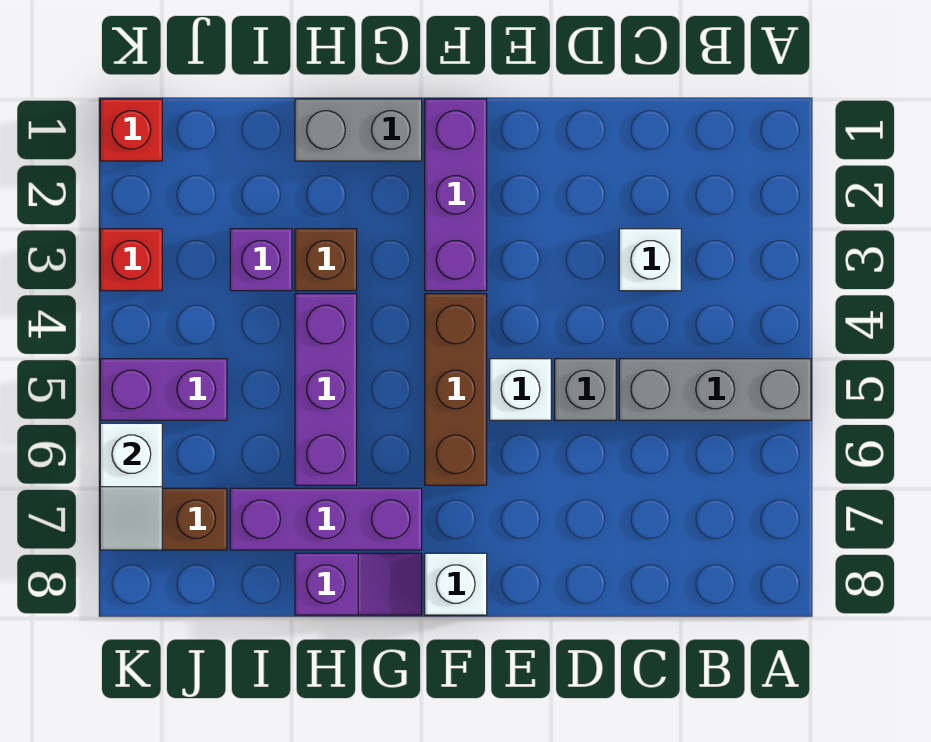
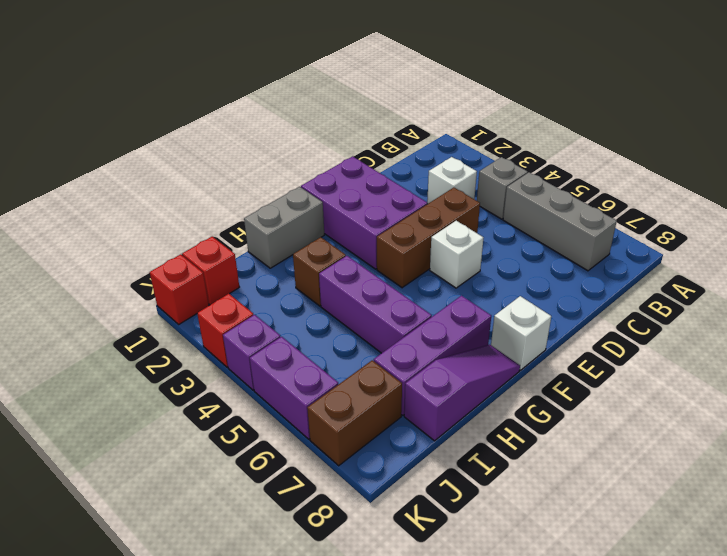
grey brick A5:C5 level 1 -> grey brick B5:B7 level 1
grey brick D5 level 1 -> grey brick B4 level 1
purple brick F1:F3 level 1 -> purple brick E1:F3 level 1
brown brick F4:F6 level 1 -> brown brick D4:F4 level 1
purple slope G8:H8 level 1 top H -> purple slope G8:I8 level 1 top I
purple brick I3 level 1 -> purple brick K4 level 1
none -> red brick J1 level 1
purple brick J5:K5 level 1 -> purple brick K5:K6 level 1
white slope K6:K7 level 2 top 6 -> none

